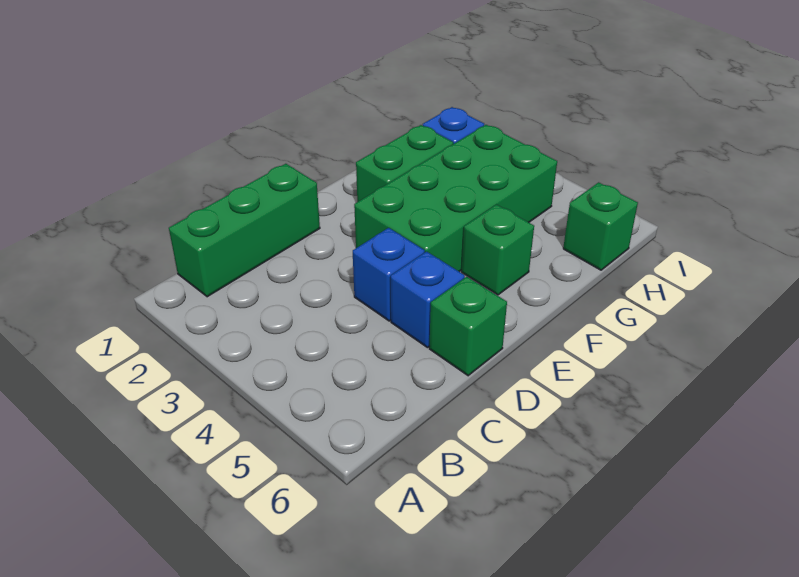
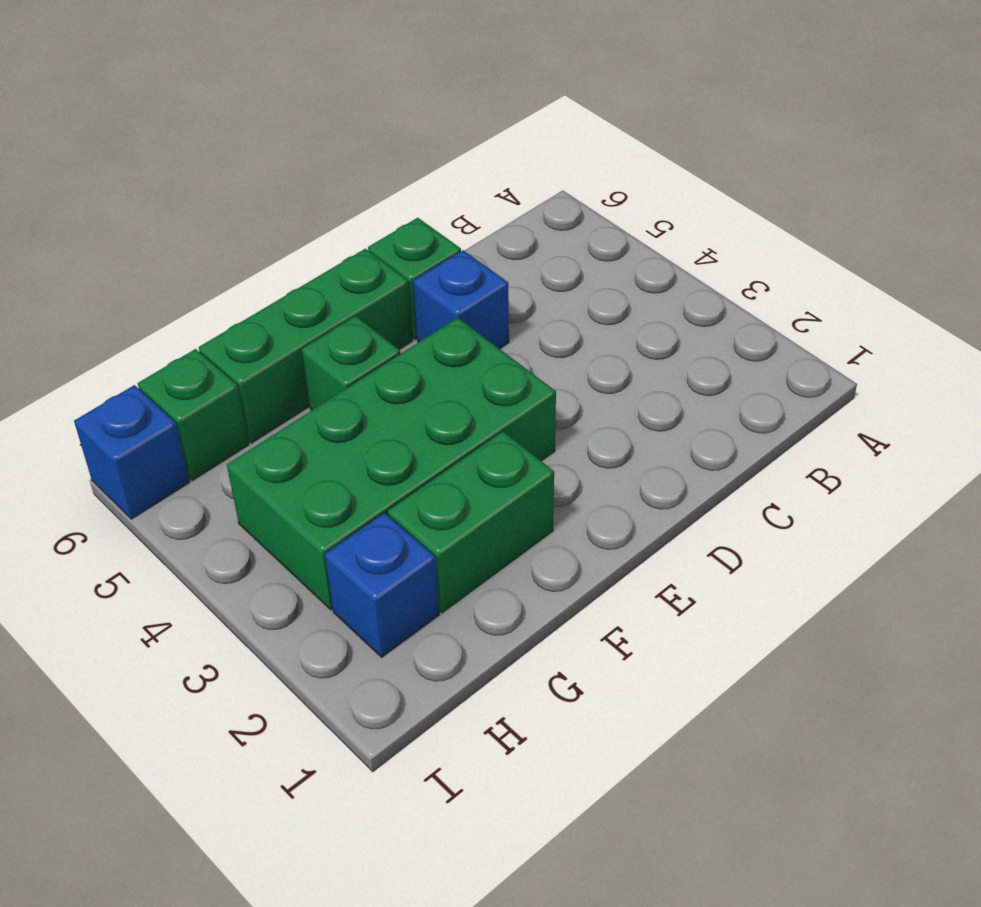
green brick B1:D1 level 1 -> green brick E6:G6 level 1
blue brick D4 level 1 -> blue brick I6 level 1

